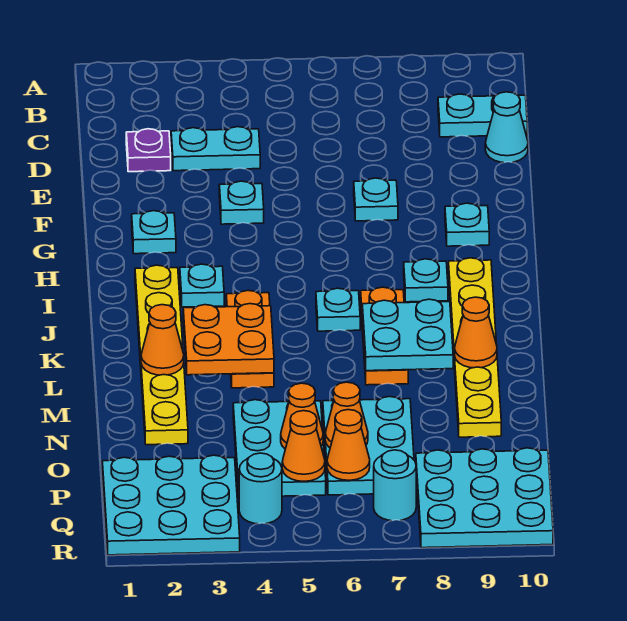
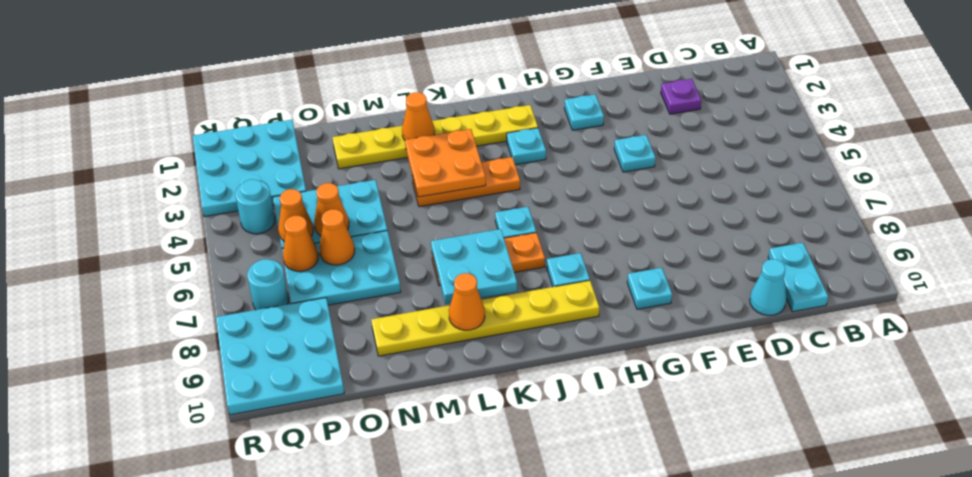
cyan plate D3:D4 level 1 -> none
cyan plate F7 level 1 -> none

